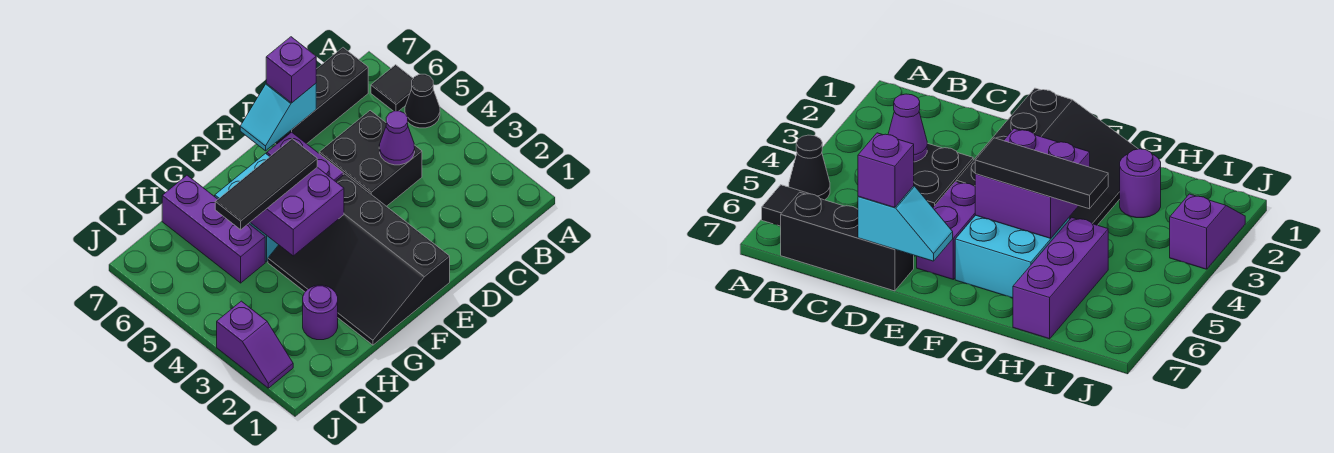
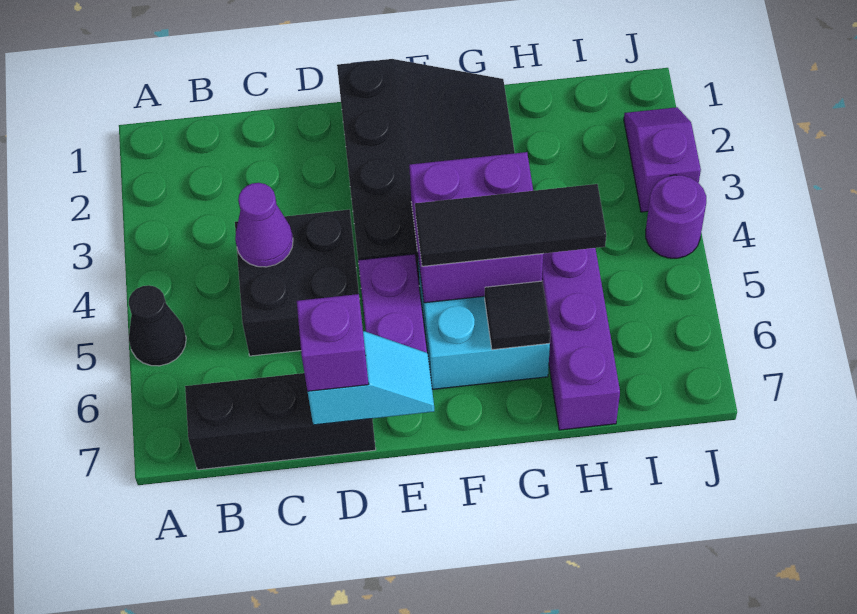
black tile A6 level 1 -> black tile G6 level 2
purple round brick H2 level 1 -> purple round brick J4 level 1

